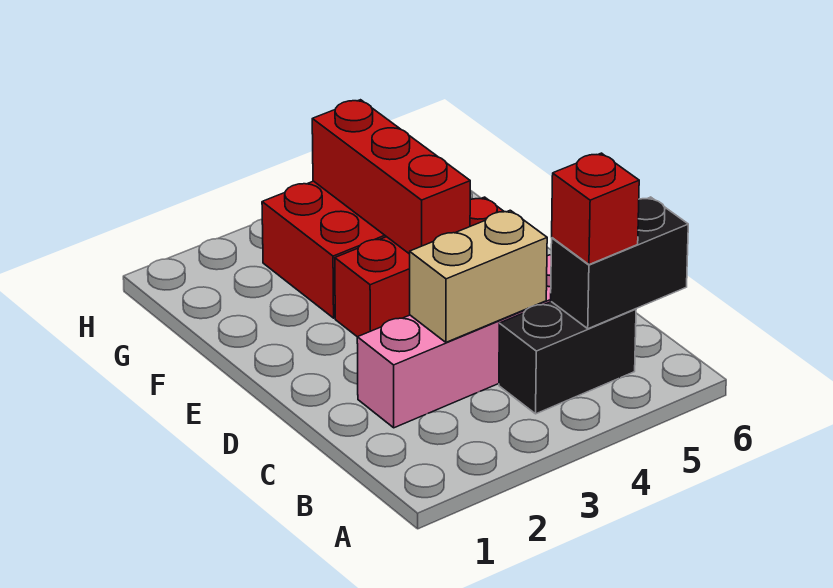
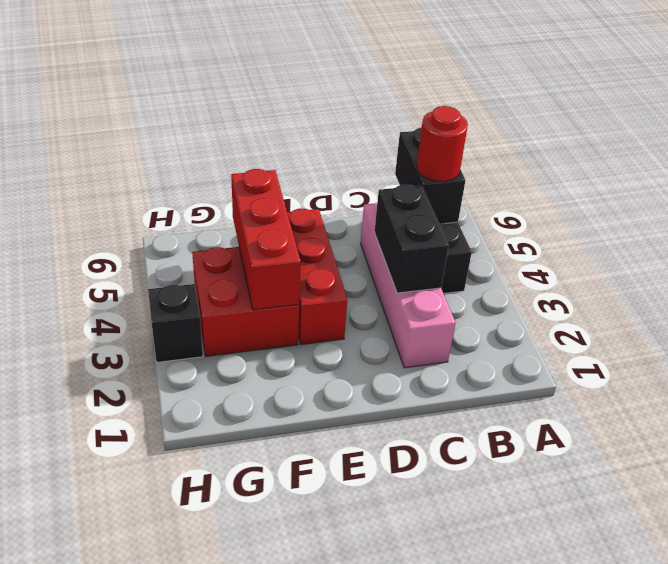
red brick B5 level 3 -> red round brick B5 level 3
tan brick C3:C4 level 2 -> black brick C3:C4 level 2
red brick E4:G4 level 2 -> red brick F3:F5 level 2
none -> black brick H3 level 1

